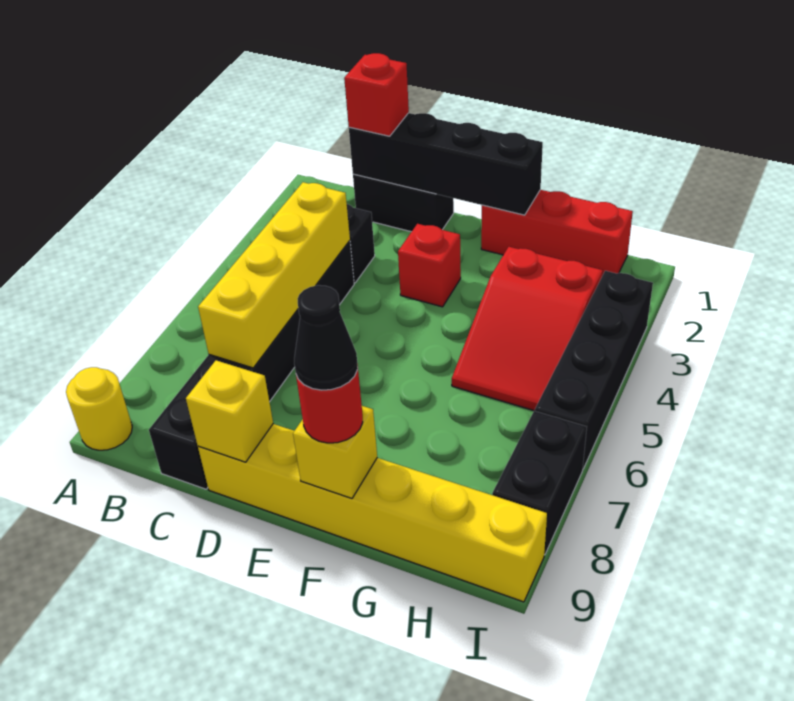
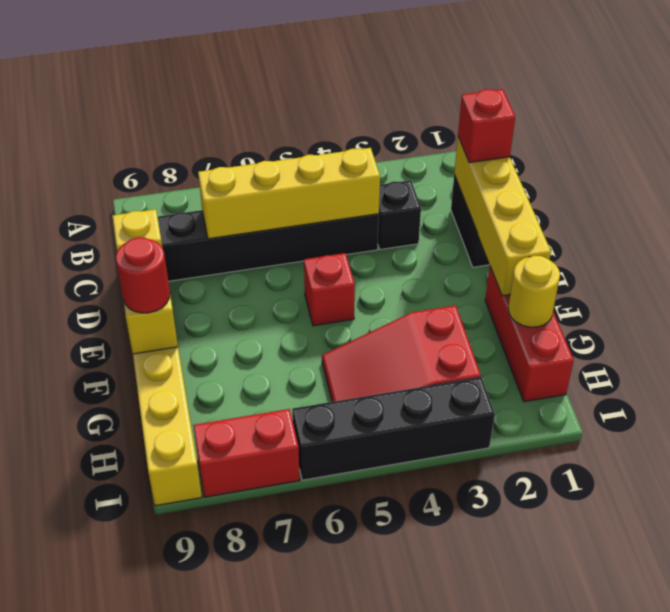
yellow round brick A9 level 1 -> yellow round brick G1 level 2
black brick C1:F1 level 2 -> yellow brick C1:F1 level 2
red brick E3 level 1 -> red brick E5 level 1
black cone F9 level 4 -> none
black brick I7:I8 level 1 -> red brick I7:I8 level 1

